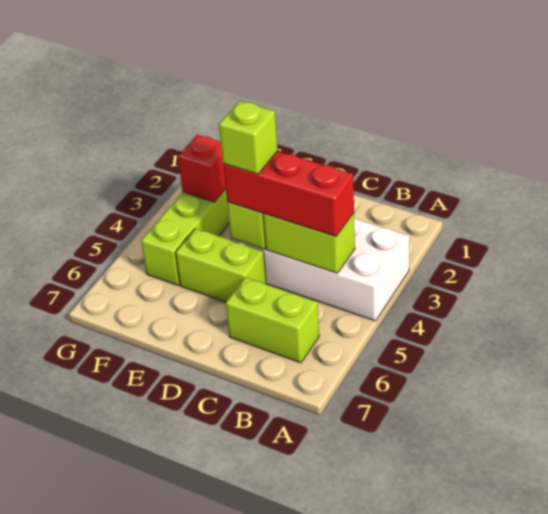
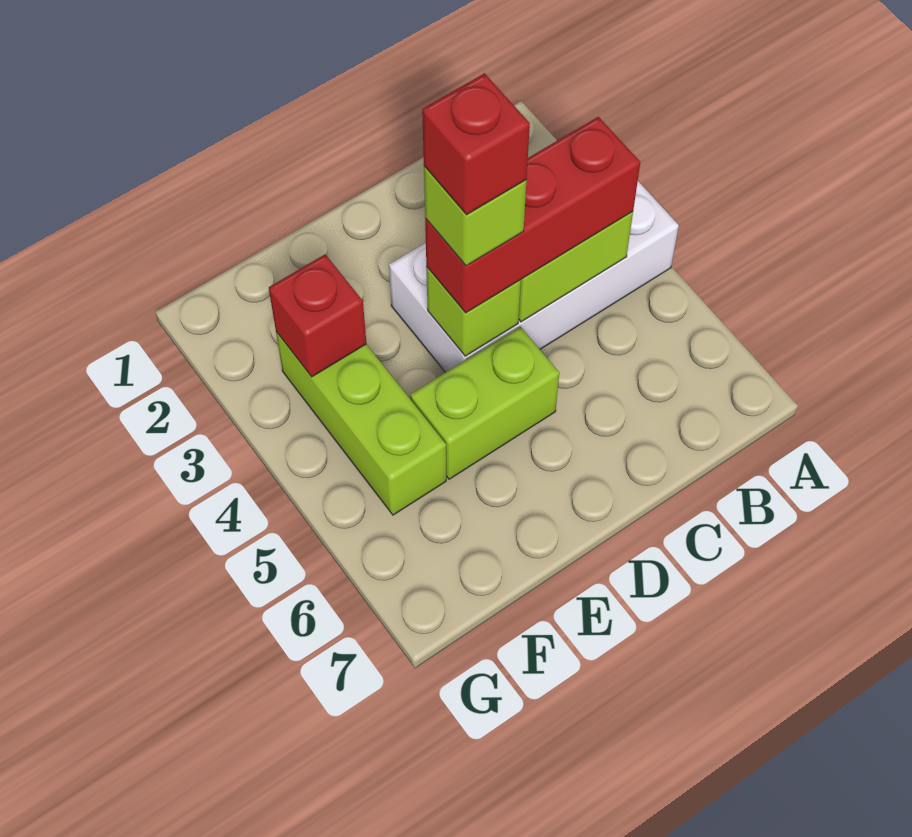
lime brick B6:C6 level 1 -> none
none -> red brick D4 level 5

